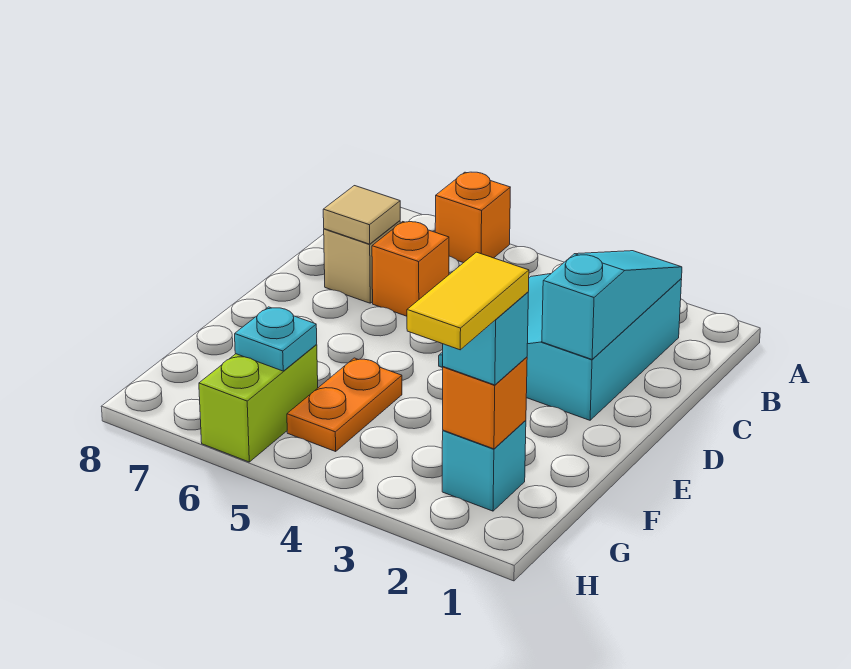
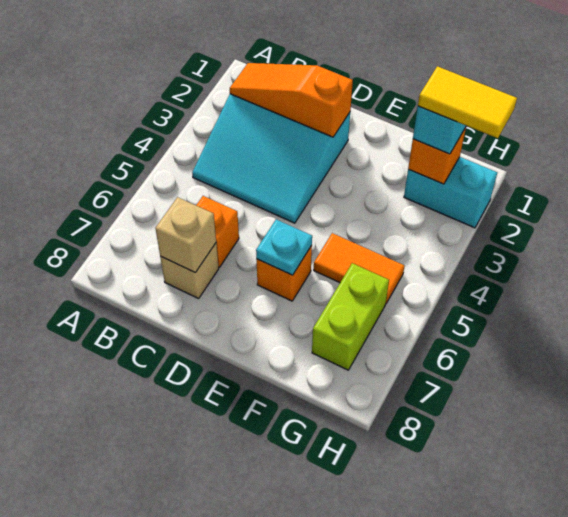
orange brick A6 level 1 -> orange brick E6 level 1
cyan slope B2:D2 level 2 top D -> orange slope B2:D2 level 2 top D
tan tile C7 level 2 -> tan brick C7 level 2
orange plate F5:G5 level 1 -> orange tile F5:G5 level 1
cyan brick G2 level 1 -> cyan brick G2:H2 level 1
lime brick G6:H6 level 1 -> lime brick G6:G7 level 1
cyan plate G6 level 2 -> cyan plate E6 level 2

